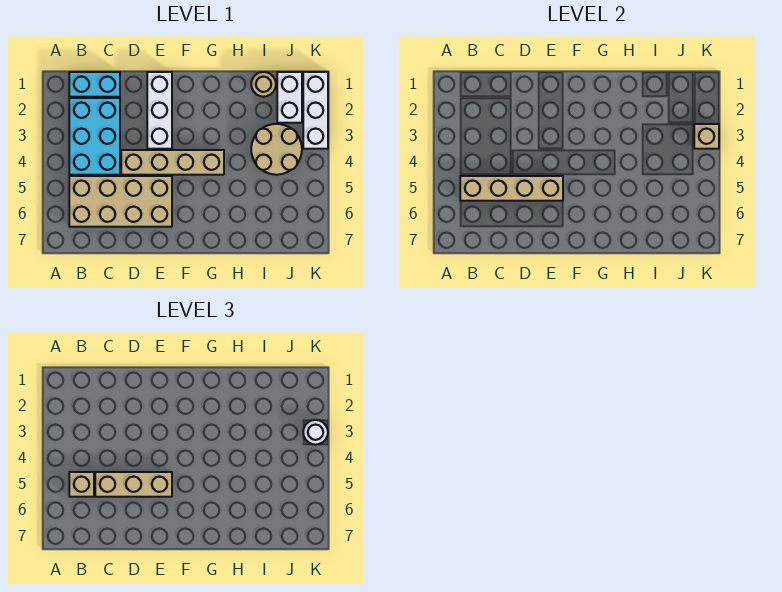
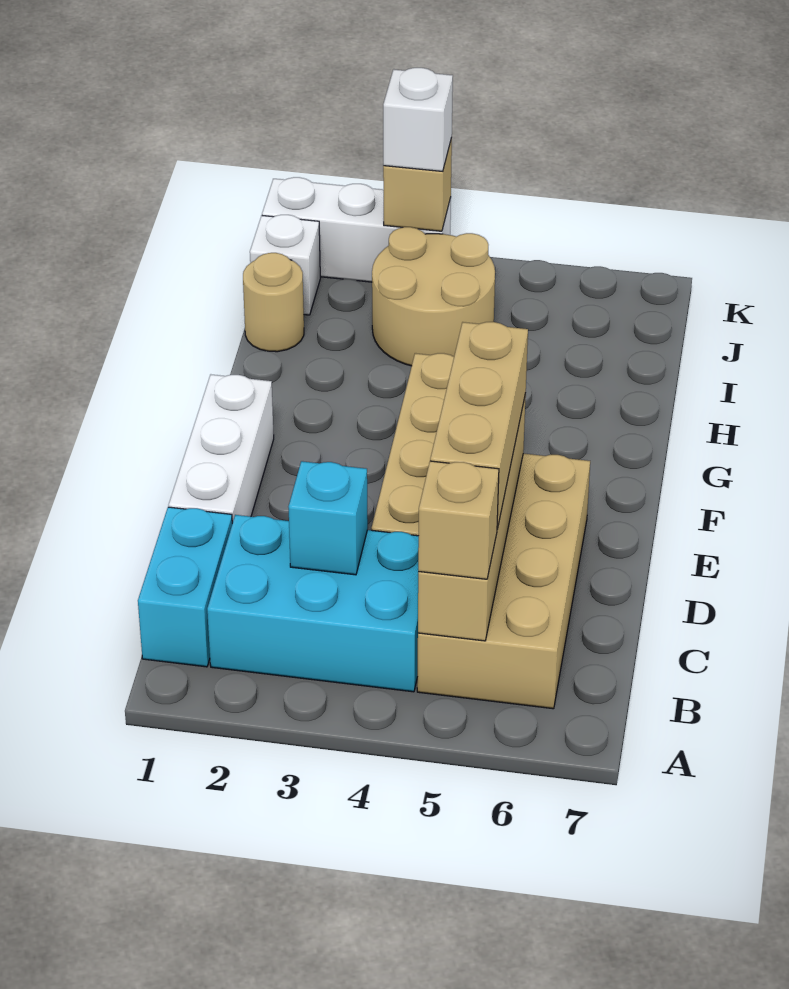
none -> cyan brick C3 level 2
white brick E1:E3 level 1 -> white brick D1:F1 level 1
white brick J1:J2 level 1 -> white brick J1 level 1
white round brick K3 level 3 -> white brick K3 level 3

